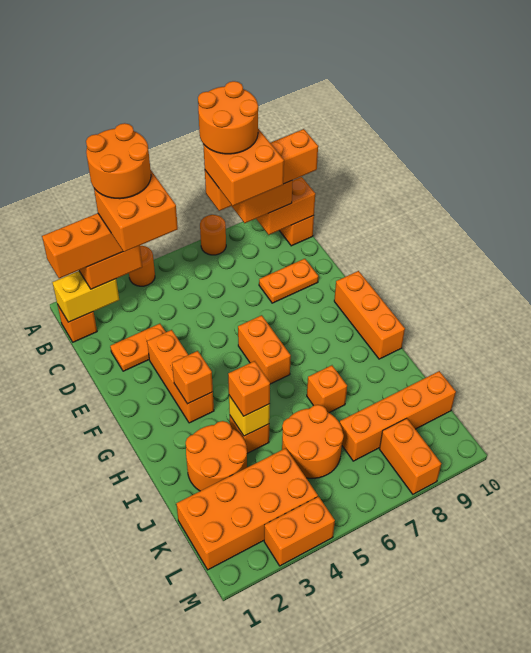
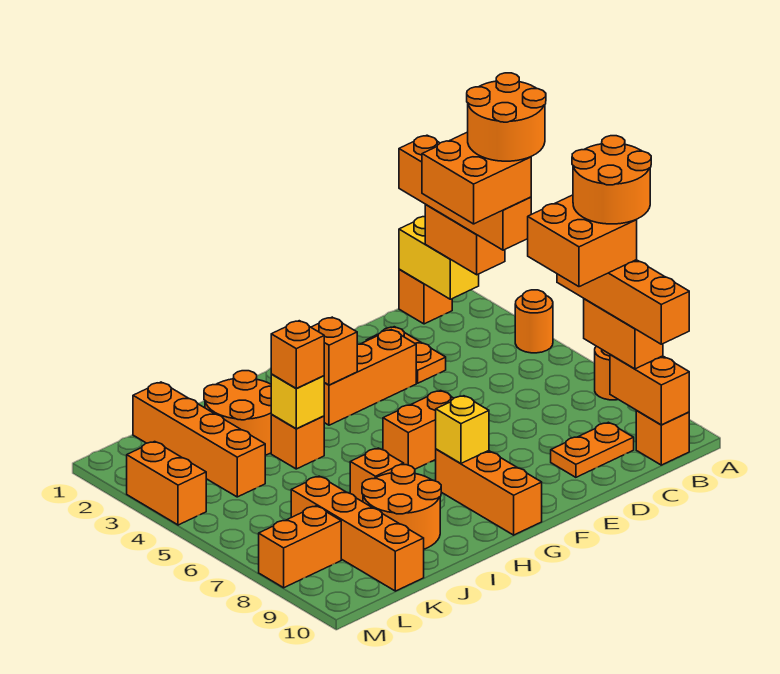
orange plate D8:D9 level 1 -> orange plate C9:D9 level 1
orange brick F10:H10 level 1 -> orange brick G8:G10 level 1
none -> yellow brick G8 level 2
orange round brick J5:K6 level 1 -> orange round brick I8:J9 level 1
orange brick K1:L4 level 1 -> orange brick K1:K4 level 1

